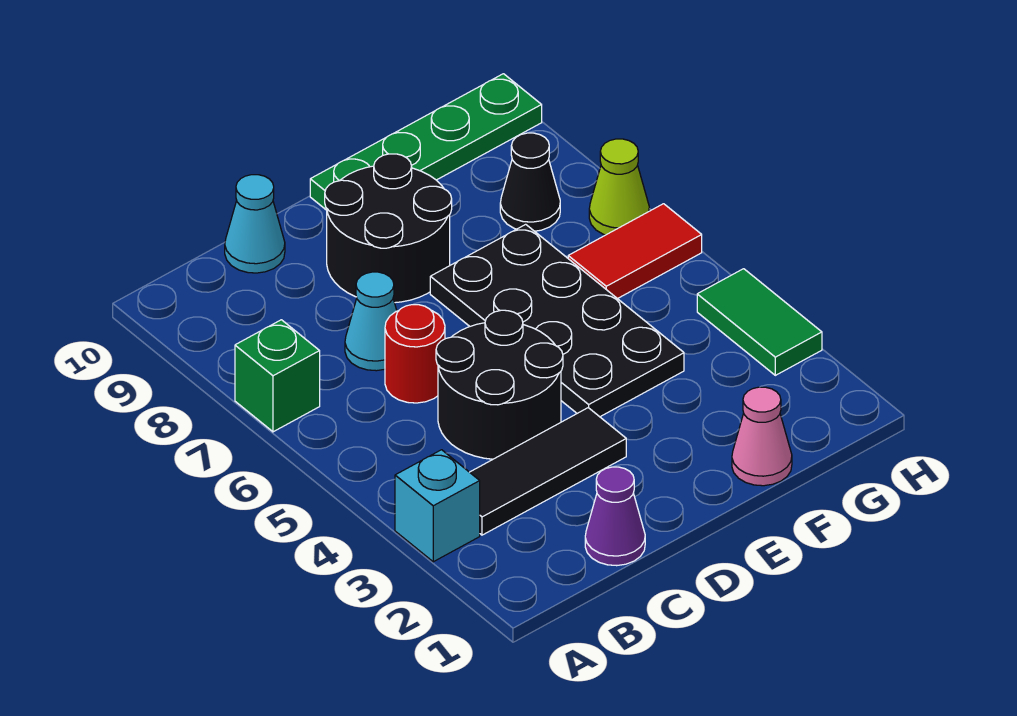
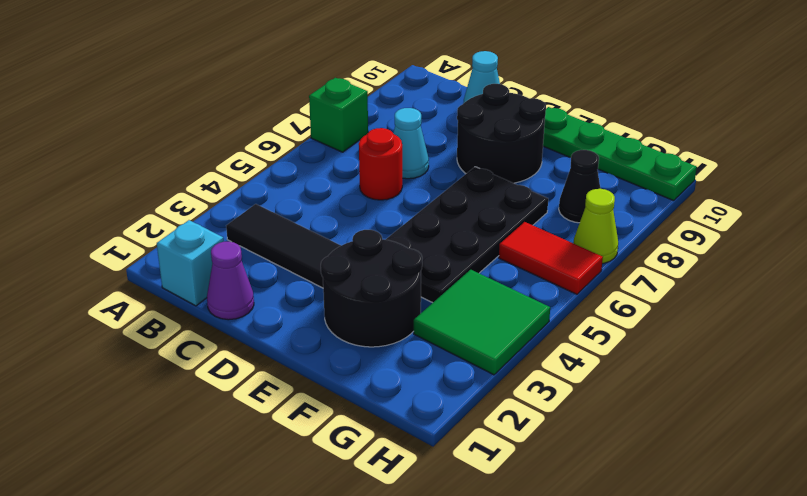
cyan brick A3 level 1 -> cyan brick B1 level 1
black round brick C4:D5 level 1 -> black round brick E2:F3 level 1
pink cone F1 level 1 -> none
green tile H3:H4 level 1 -> green tile G3:H4 level 1

